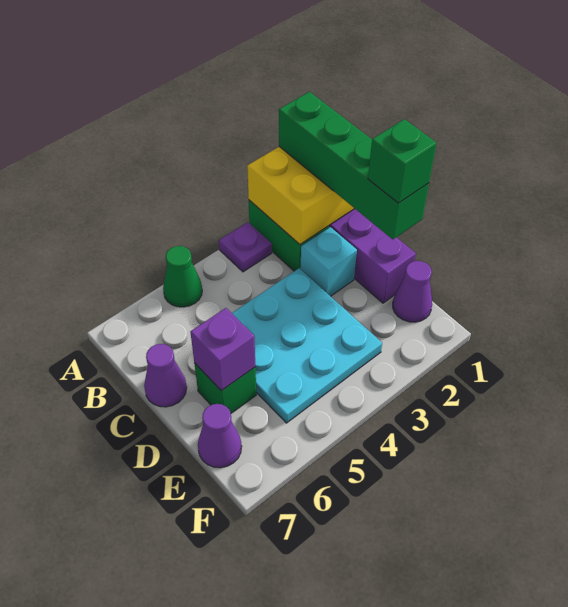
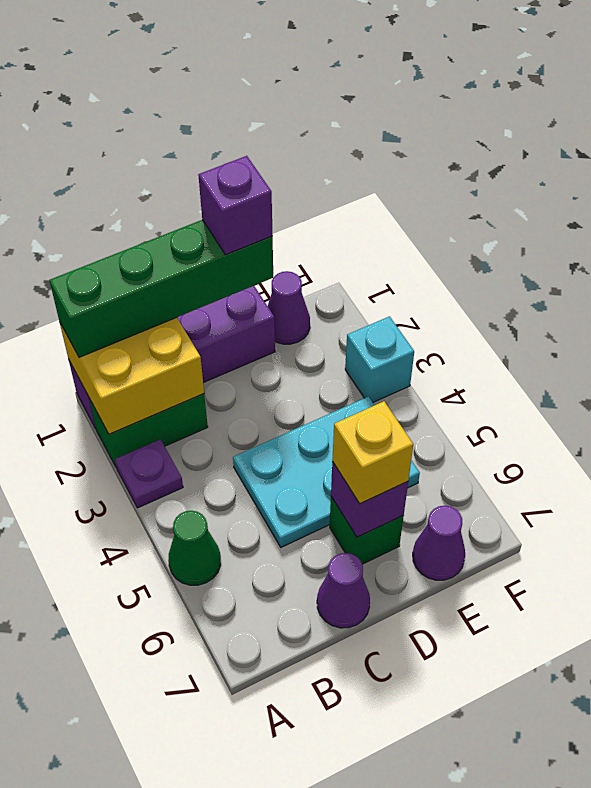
cyan brick C2 level 1 -> cyan brick F3 level 1
cyan plate C3:E5 level 1 -> cyan plate C4:E5 level 1
green brick D1 level 4 -> purple brick D1 level 4
none -> yellow brick D6 level 3

